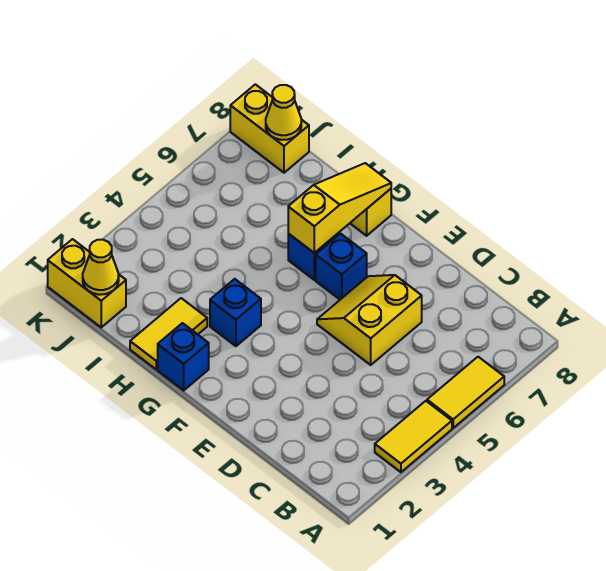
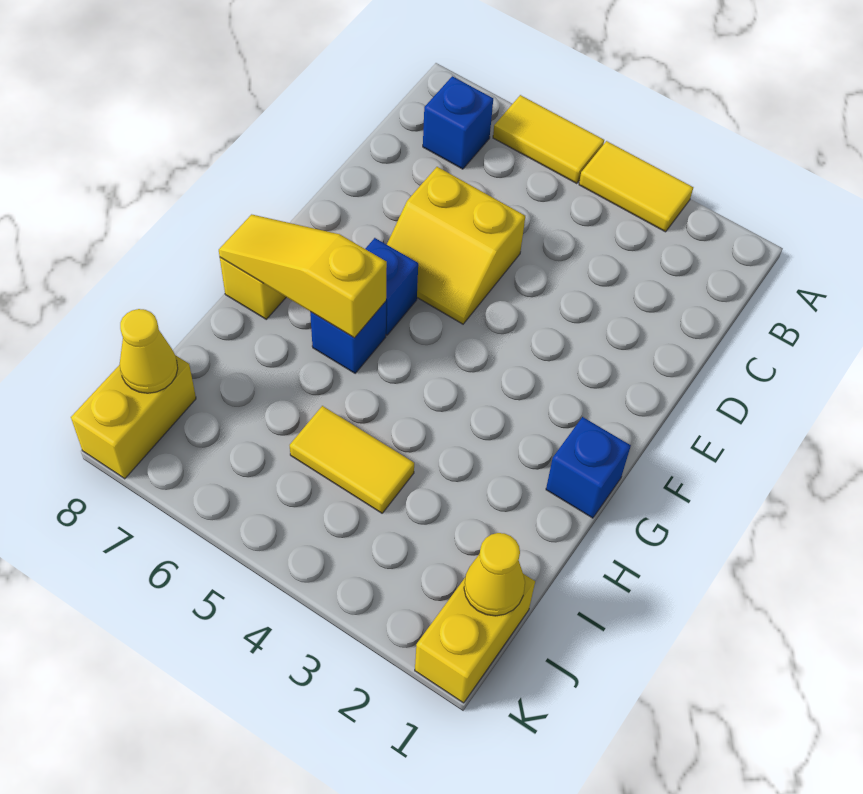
blue brick G3 level 1 -> blue brick B7 level 1
yellow tile H1:H2 level 1 -> yellow tile I4:I5 level 1

